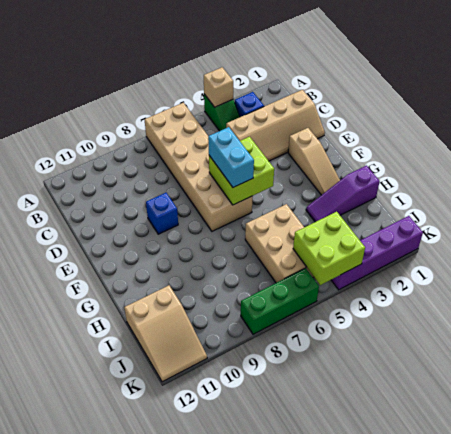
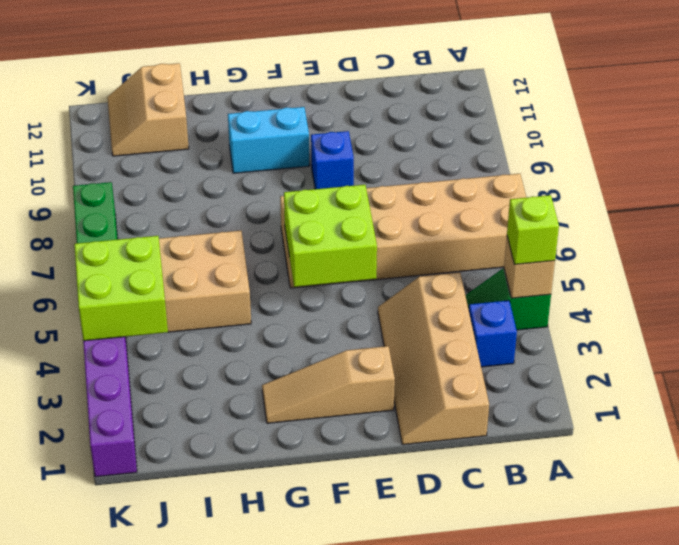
none -> lime brick A4 level 3
cyan brick E6:F6 level 3 -> cyan brick F10:G10 level 1
purple slope H1:H3 level 1 top 1 -> none
tan slope I11:K12 level 1 top I -> tan slope I11:J12 level 1 top I

